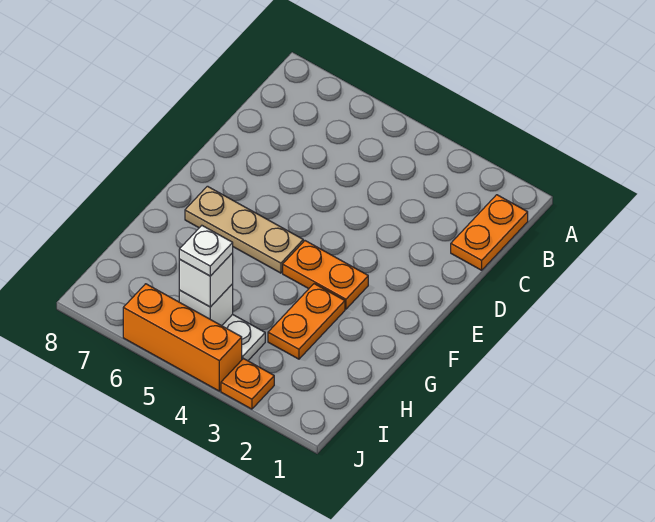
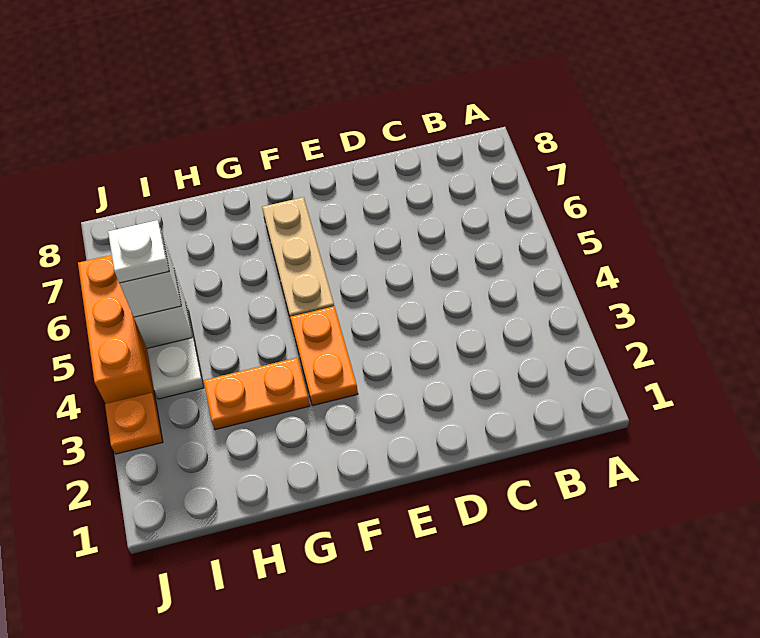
orange plate B1:C1 level 1 -> none

